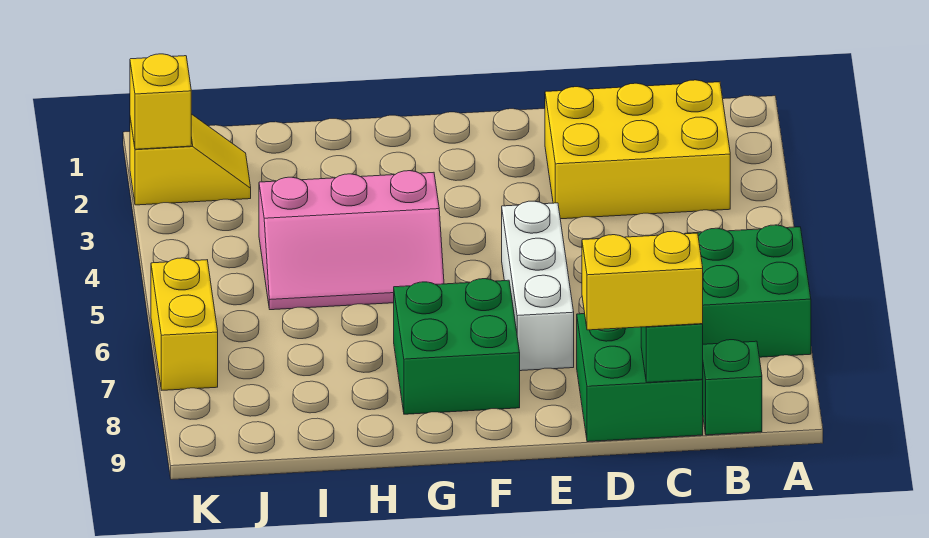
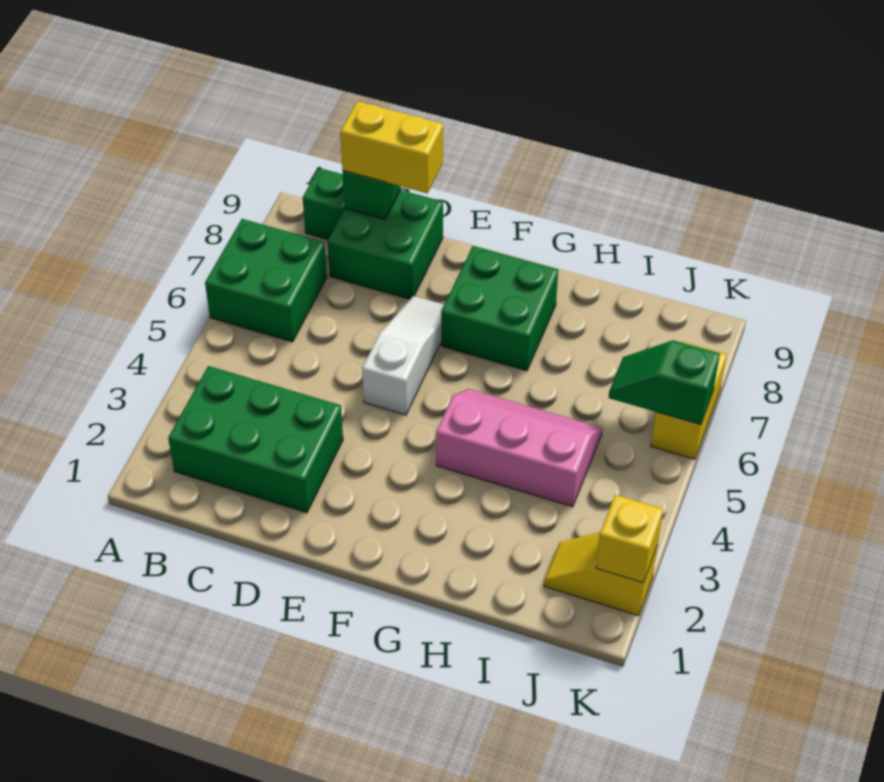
yellow brick B2:D3 level 1 -> green brick B2:D3 level 1
white brick E5:E7 level 1 -> white slope E5:E7 level 1 top 5
none -> green slope J6:K6 level 2 top K

